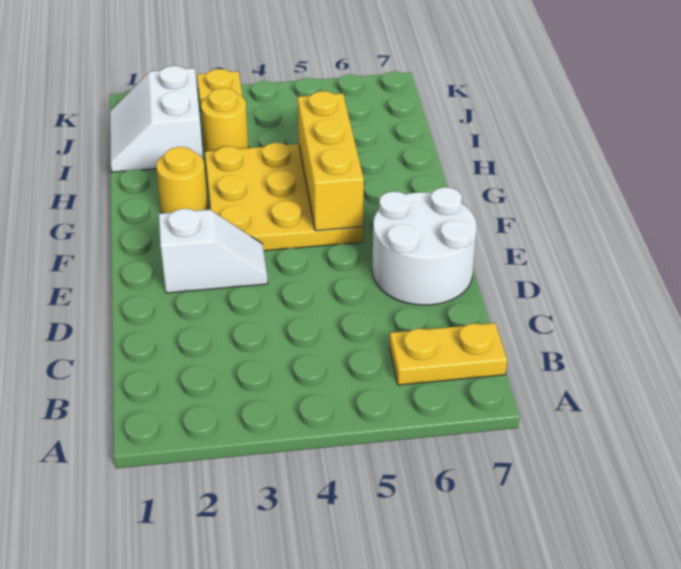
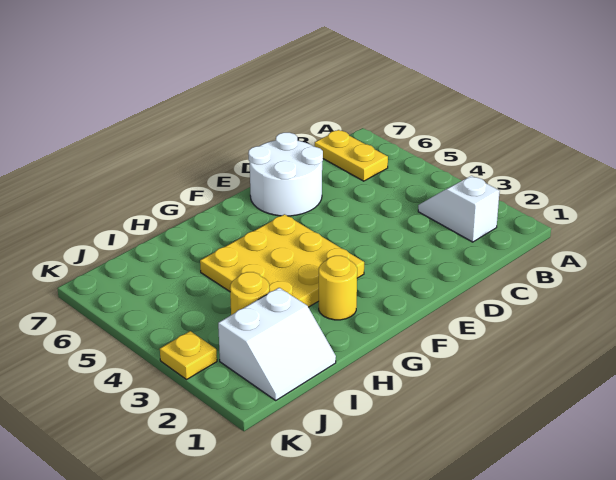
white slope E2:E3 level 1 top 2 -> white slope B2:B3 level 1 top 2
yellow brick F5:H5 level 2 -> none

